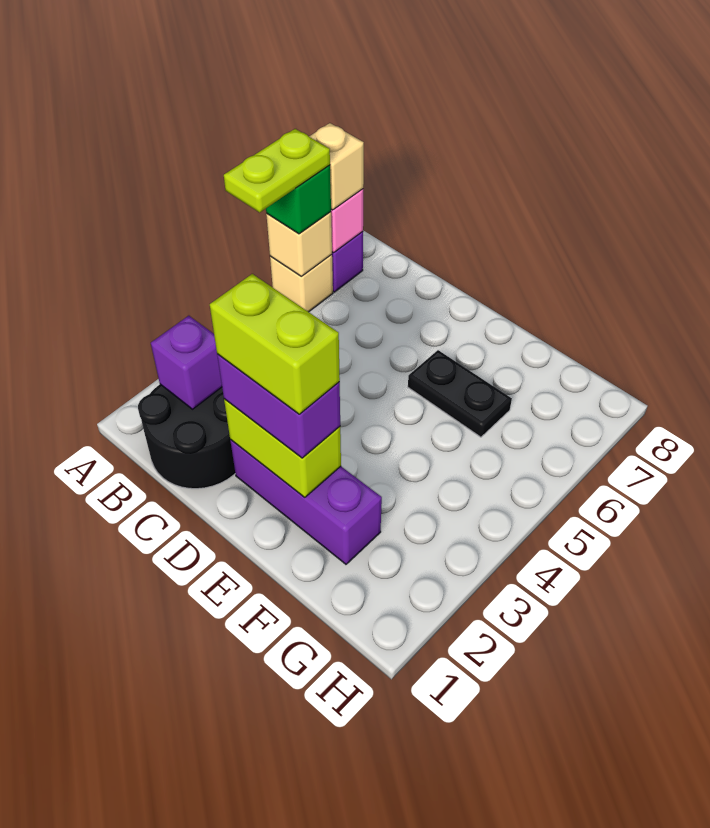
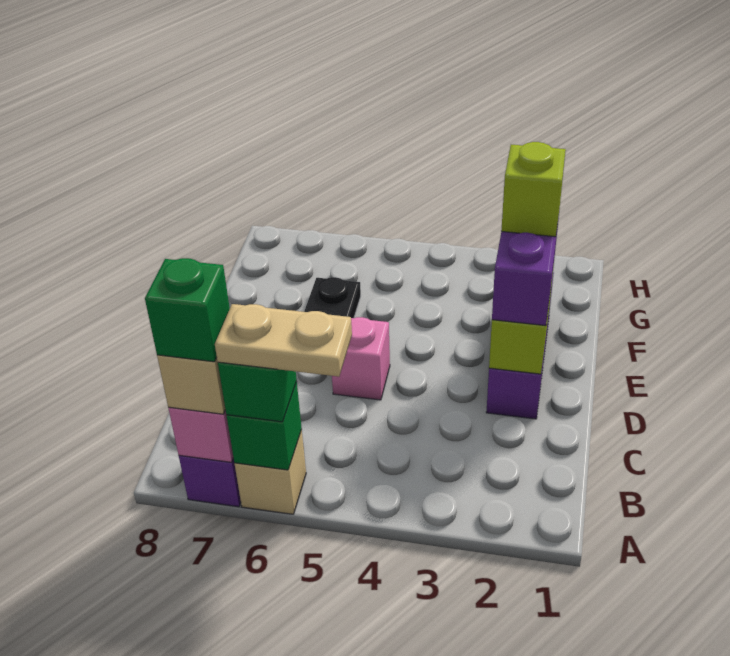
lime plate A5:A6 level 4 -> tan plate A5:A6 level 4
tan brick A6 level 2 -> green brick A6 level 2
none -> green brick A7 level 4
black round brick B1:C2 level 1 -> none
purple brick B2 level 2 -> none
lime brick D2:E2 level 4 -> lime brick E2 level 4
none -> pink brick D5 level 1

